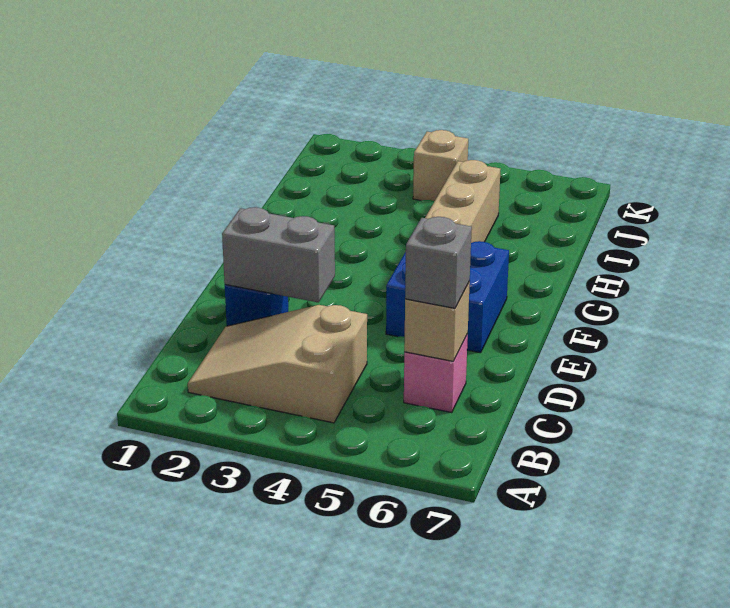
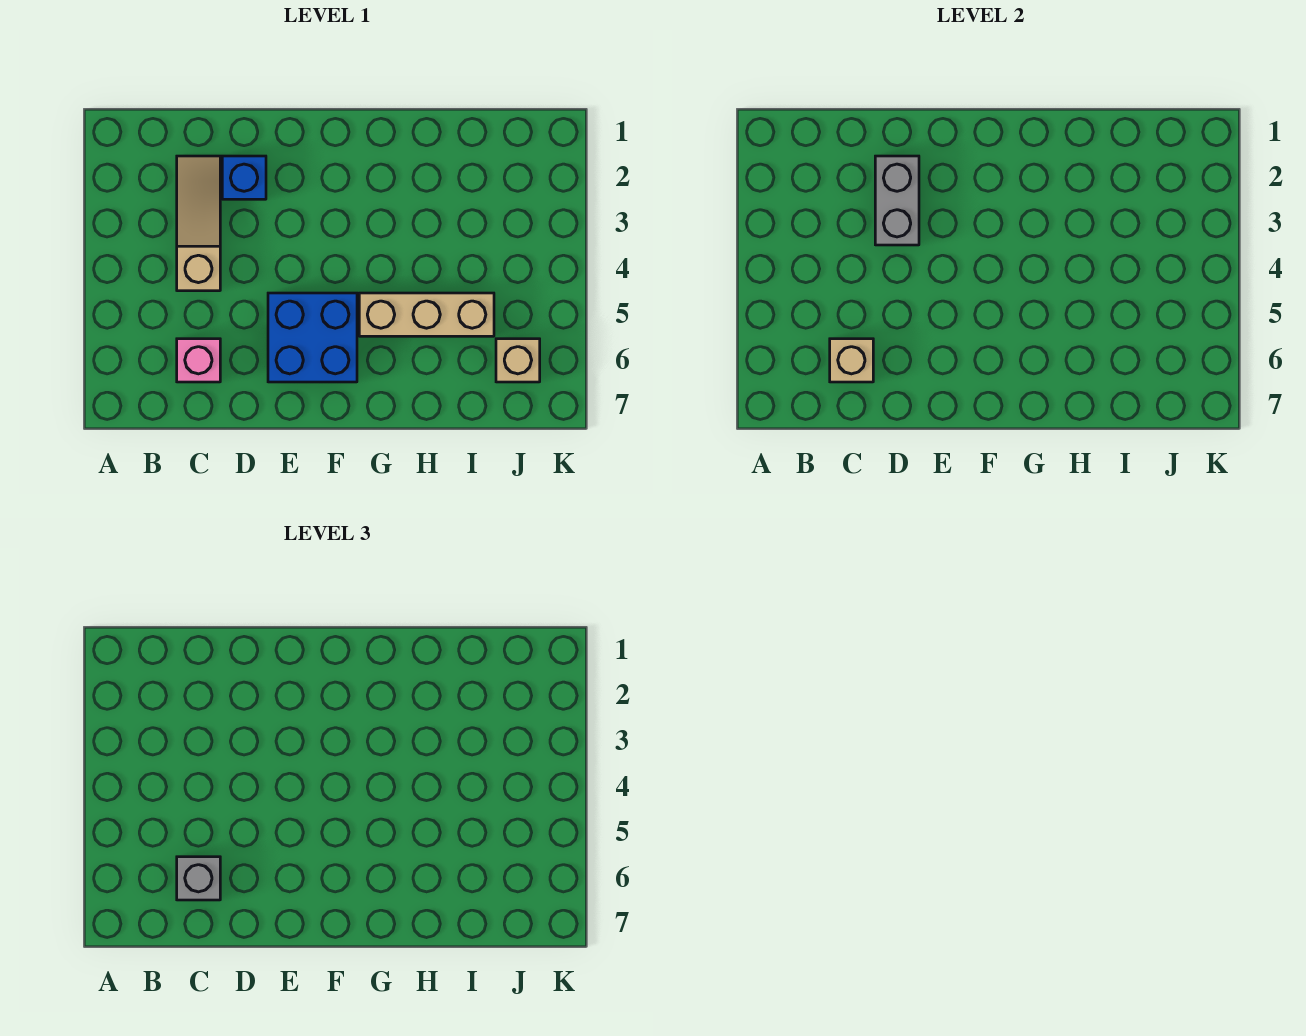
tan slope B2:C4 level 1 top 4 -> tan slope C2:C4 level 1 top 4
tan brick J4 level 1 -> tan brick J6 level 1

